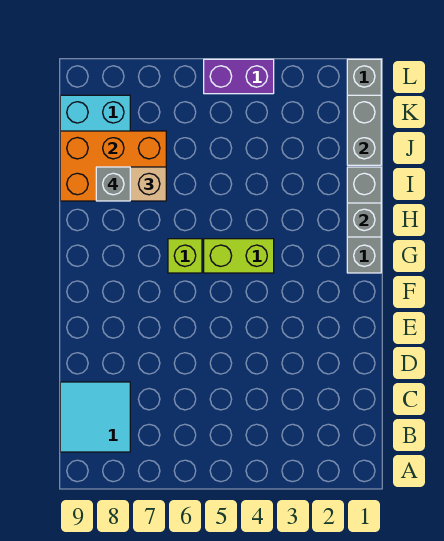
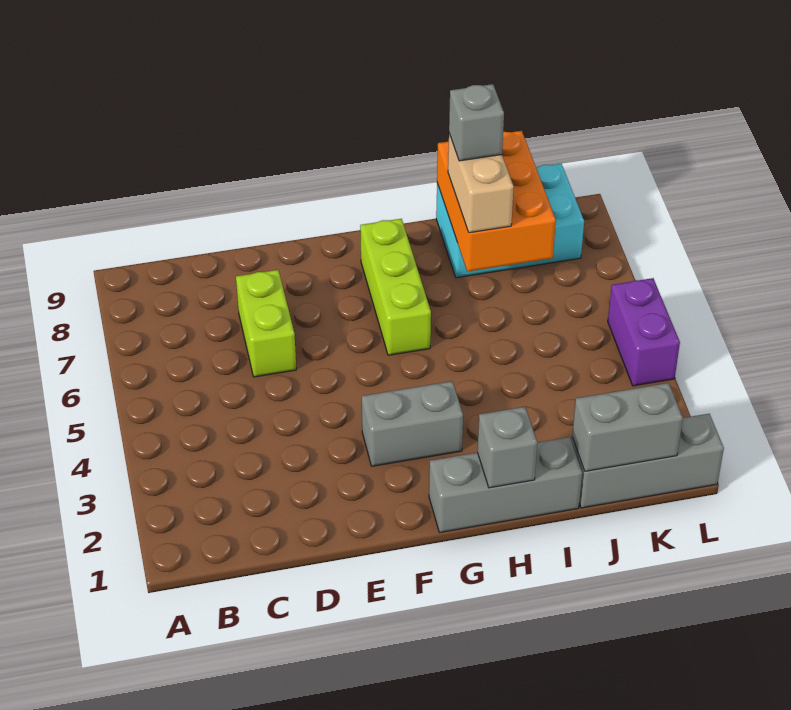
cyan tile B8:C9 level 1 -> none
none -> grey brick F3:G3 level 1
lime brick G4:G5 level 1 -> lime brick D6:D7 level 1
lime brick G6 level 1 -> lime brick G6:G8 level 1

